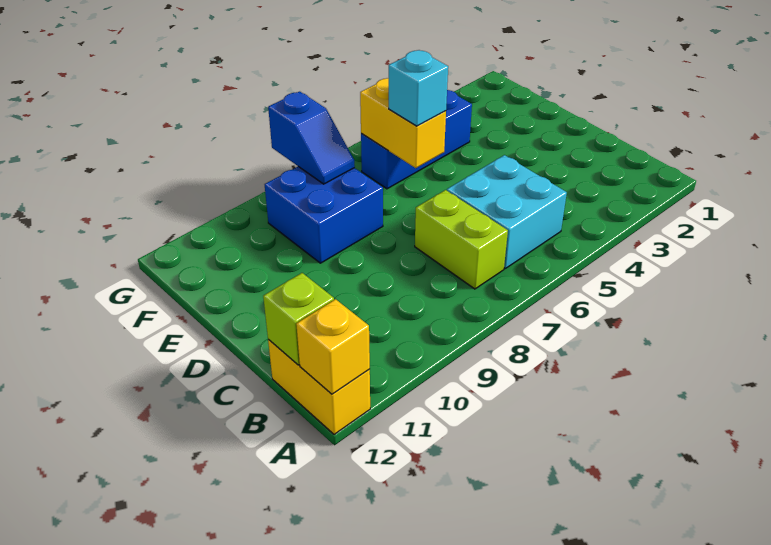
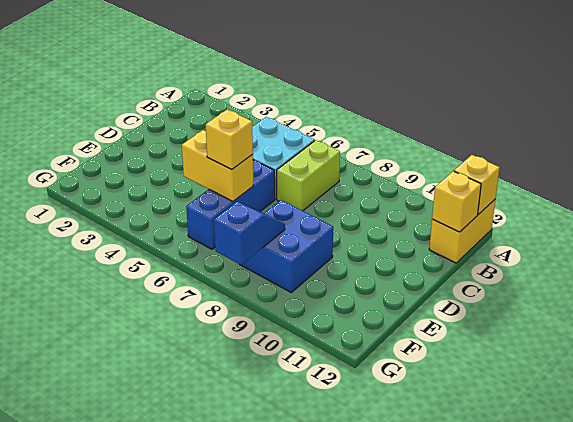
lime brick B12 level 2 -> yellow brick B12 level 2
yellow brick E6:F6 level 2 -> yellow brick E5:E6 level 2
cyan brick E6 level 3 -> yellow brick E6 level 3
blue brick F4:F6 level 1 -> blue brick D6:F6 level 1

